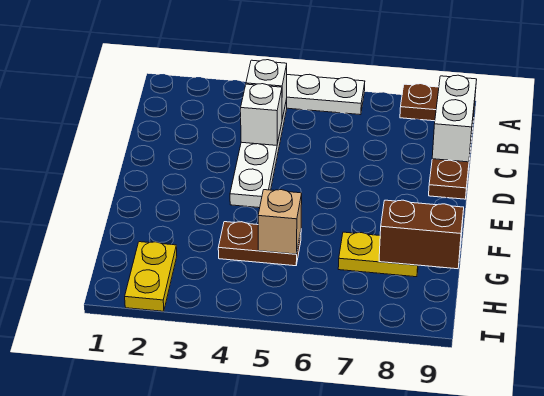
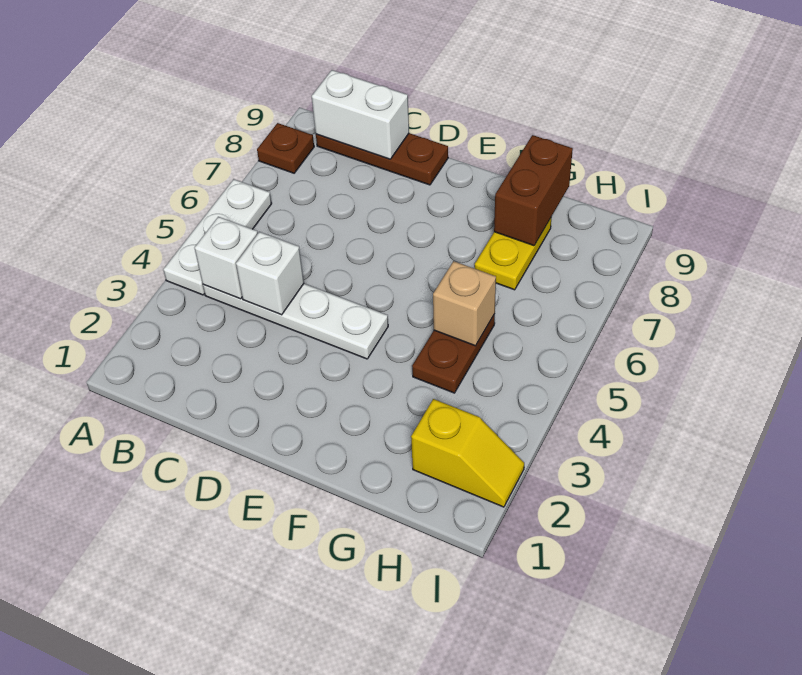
yellow plate H2:I2 level 1 -> yellow slope H2:I2 level 1 top H

